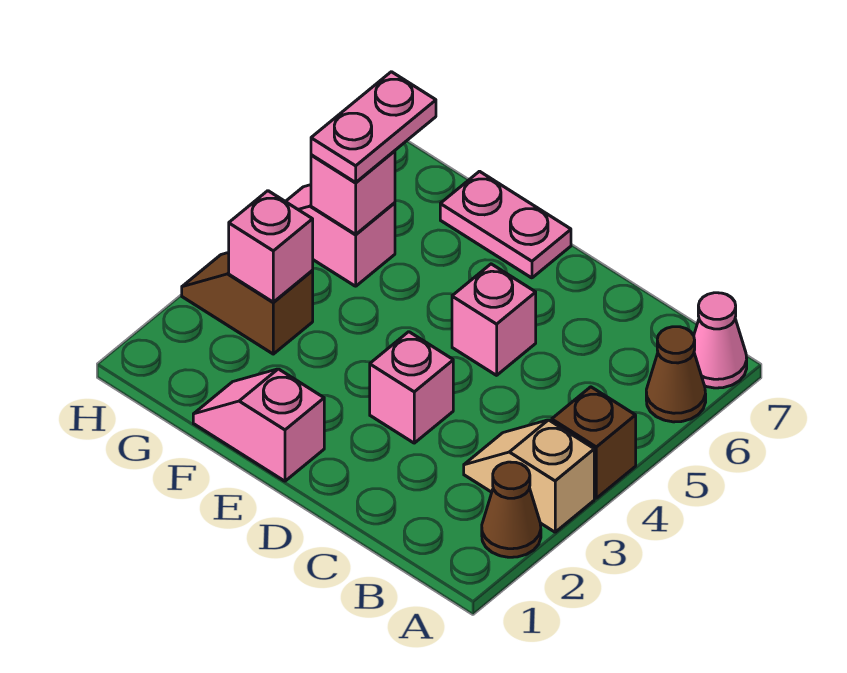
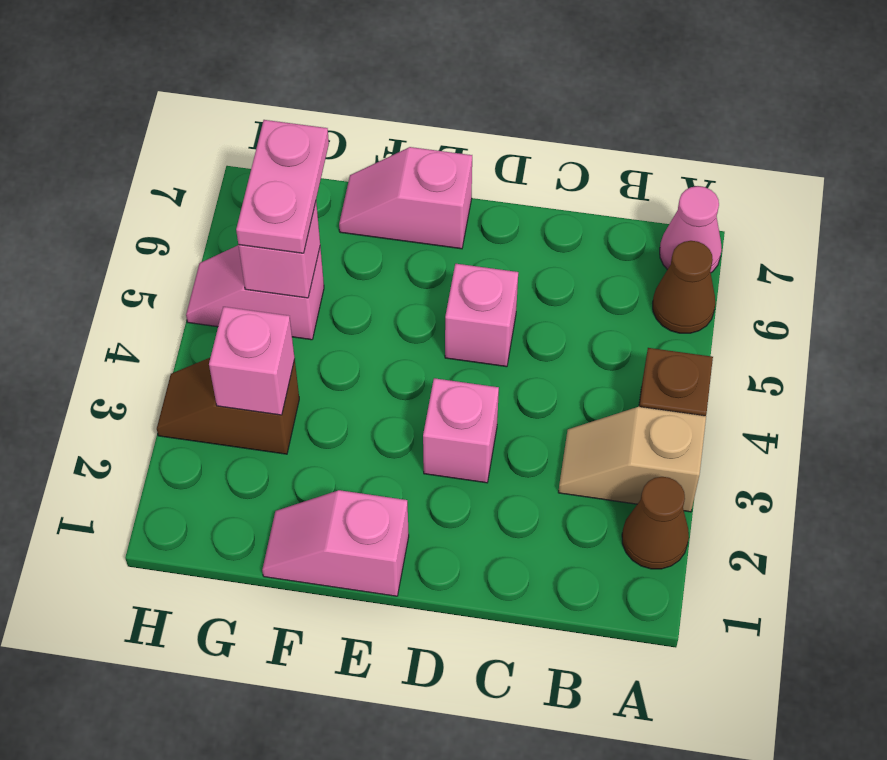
pink plate E7:F7 level 1 -> pink slope E7:F7 level 1 top E

